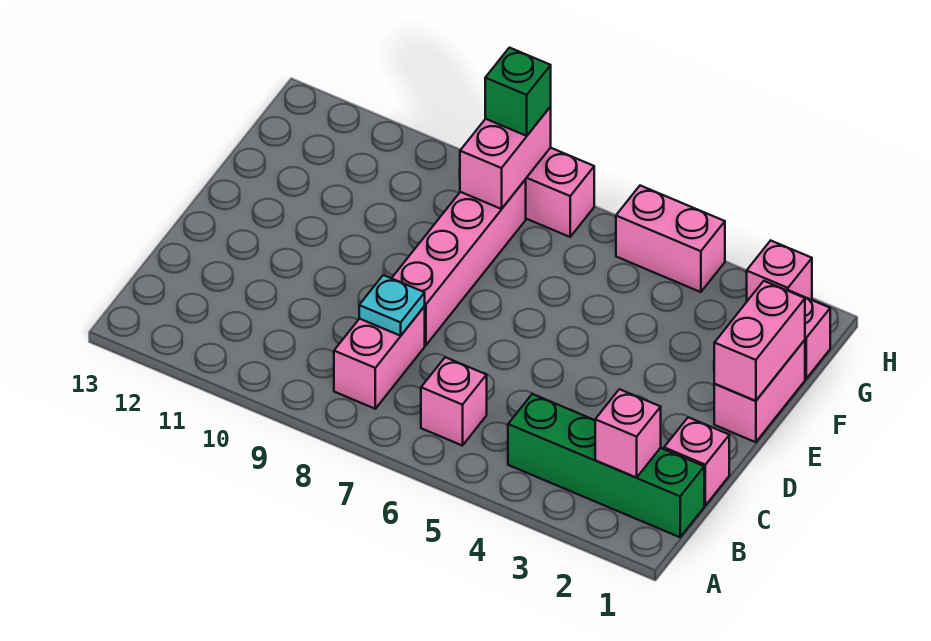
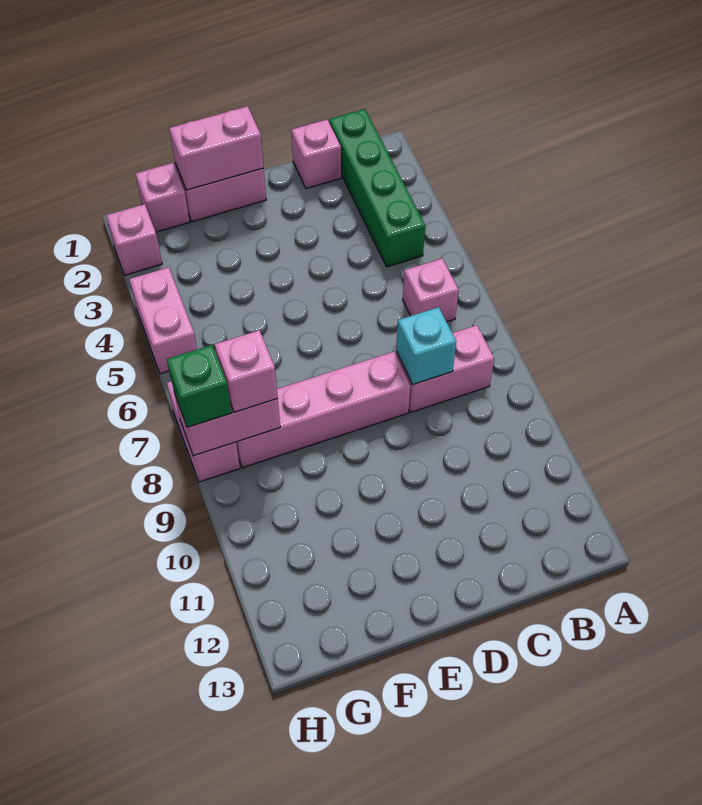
pink brick B2 level 2 -> pink brick G8 level 3
cyan plate C8 level 2 -> cyan brick C8 level 2

